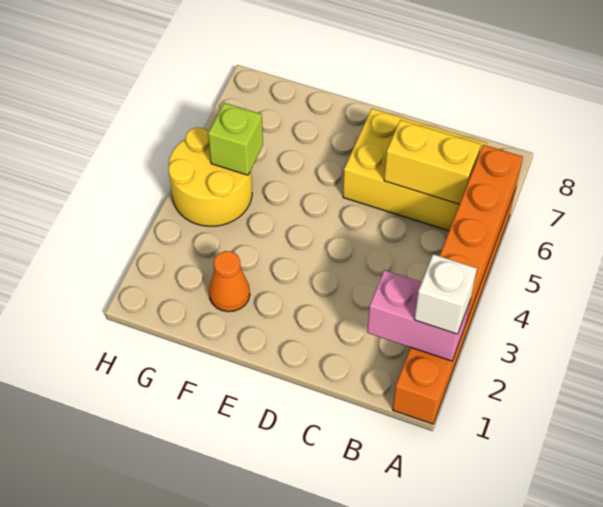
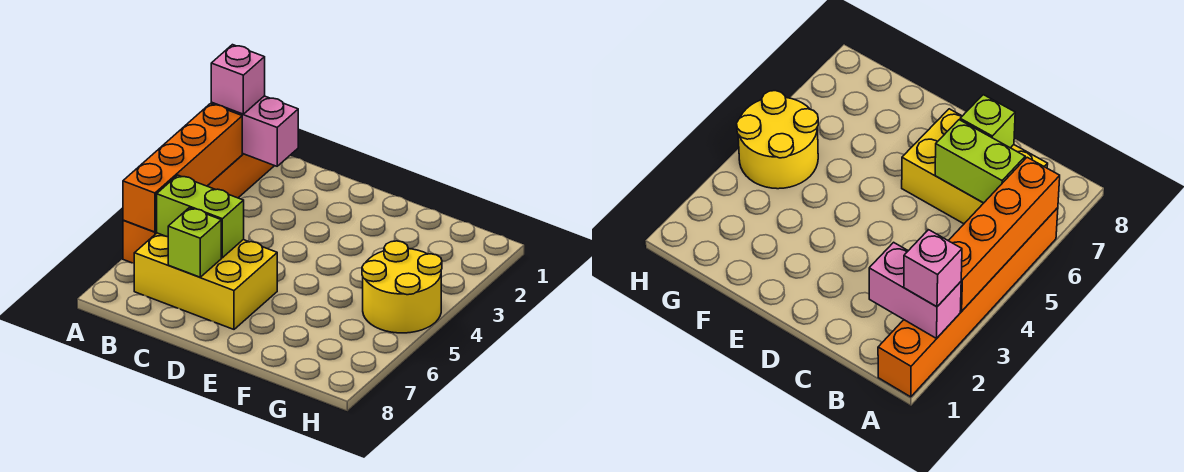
white brick A2 level 3 -> pink brick A2 level 3
yellow brick B6:C6 level 2 -> lime brick B6:C6 level 2
orange cone F2 level 1 -> none
lime brick G5 level 2 -> lime brick C7 level 2

